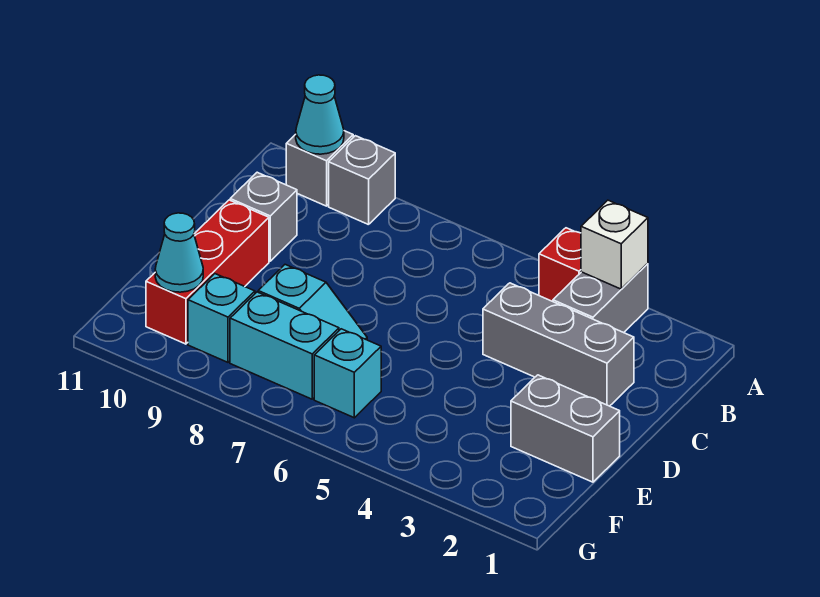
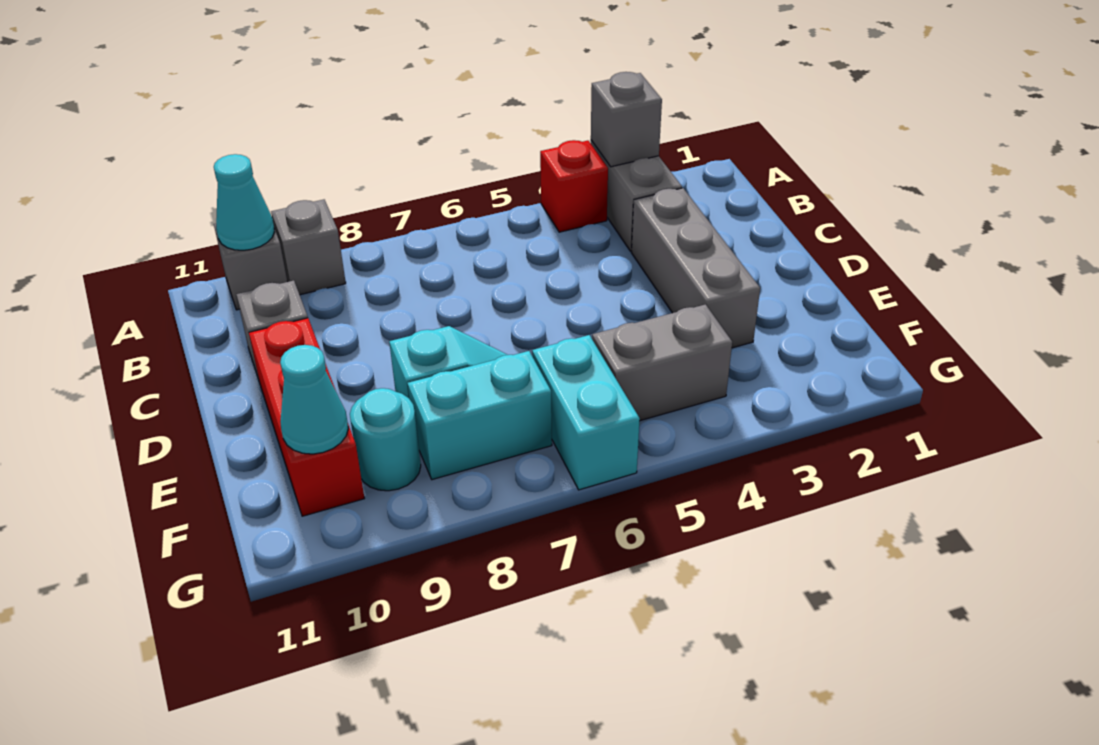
white brick A3 level 2 -> grey brick A3 level 2
grey brick C2:C4 level 1 -> grey brick C3:E3 level 1
grey brick E1:E2 level 1 -> grey brick F4:F5 level 1
cyan brick F6 level 1 -> cyan brick F6:G6 level 1
cyan brick F9 level 1 -> cyan round brick F9 level 1

